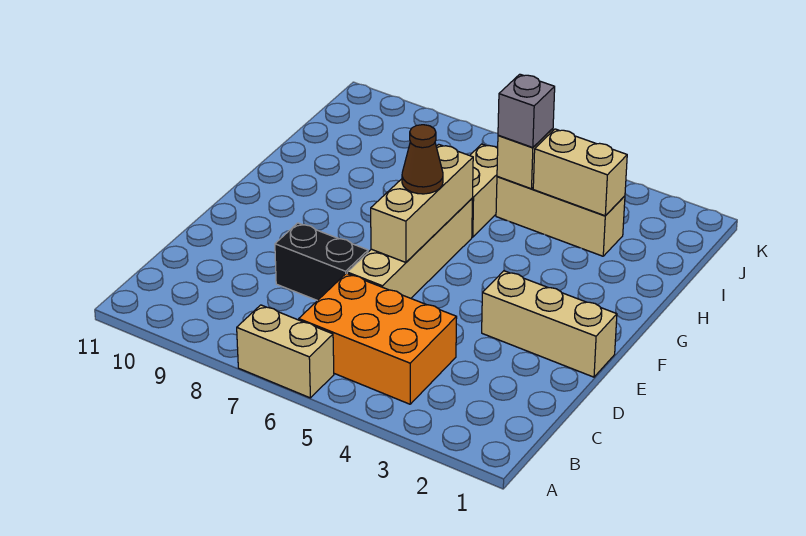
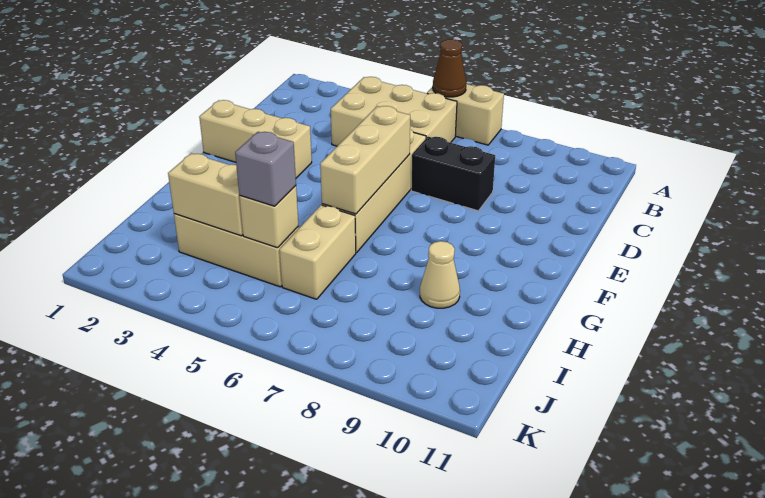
orange brick B4:C6 level 1 -> tan brick B4:C6 level 1
brown cone F6 level 3 -> brown cone A6 level 2
none -> tan cone H9 level 1

